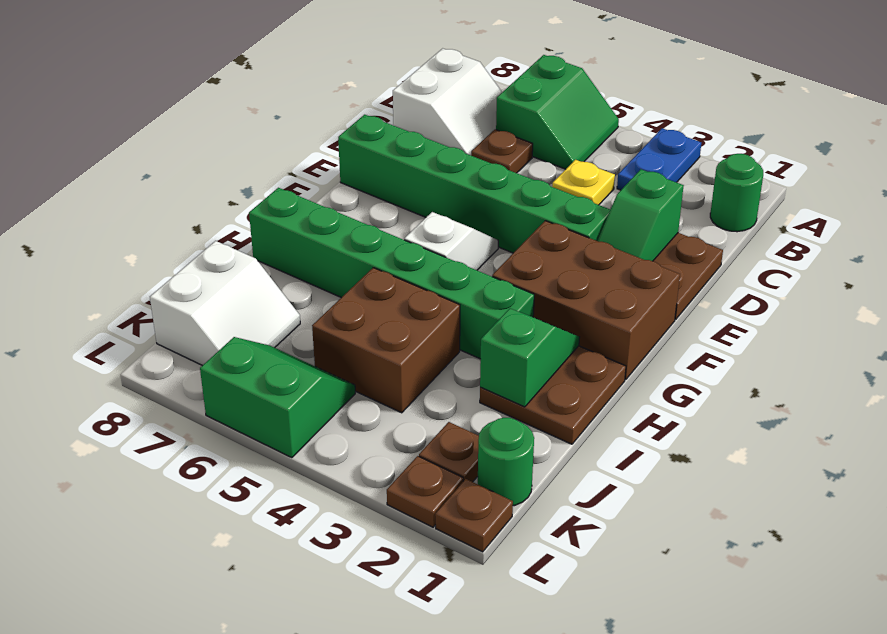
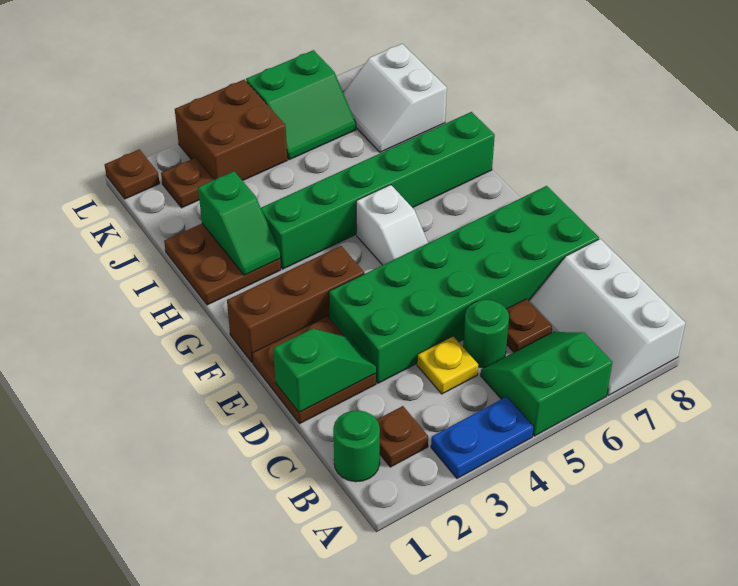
blue plate A3:B3 level 1 -> blue plate A3:A4 level 1
green slope A5:B6 level 1 top 6 -> green slope A5:B6 level 1 top A
white slope B7:C8 level 1 top 8 -> white slope A7:C8 level 1 top 8
green slope D2:E2 level 2 top D -> green slope D1:D2 level 2 top 1
green brick E3:E8 level 1 -> green brick D3:E8 level 1
brown brick F1:G3 level 1 -> brown brick F1:F3 level 1
brown brick I4:J5 level 1 -> brown brick K3:L4 level 1
green round brick K1 level 1 -> green round brick C5 level 1
brown plate L2 level 1 -> brown plate B2 level 1

